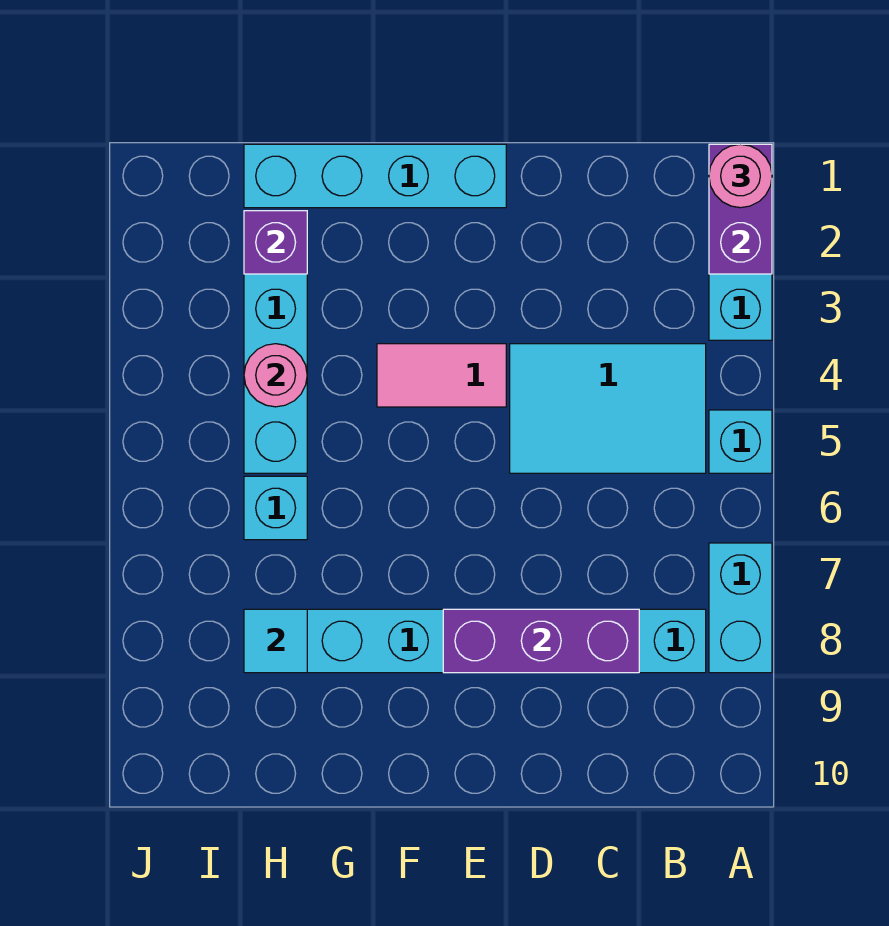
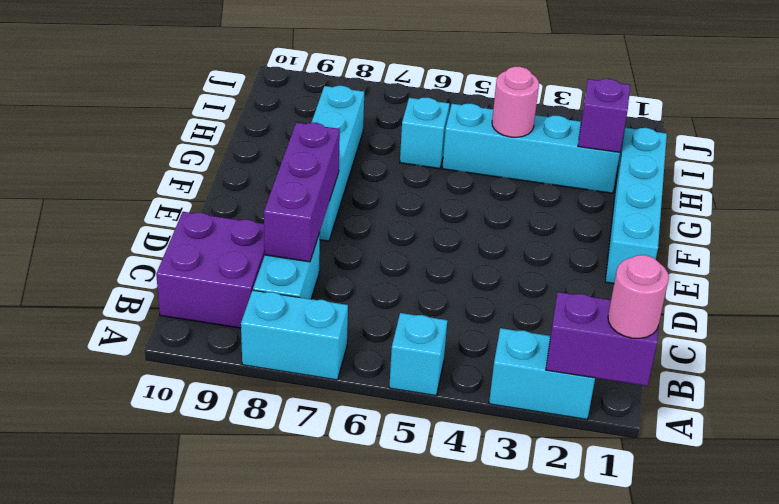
cyan tile B4:D5 level 1 -> none
none -> purple brick B9:C10 level 1
pink tile E4:F4 level 1 -> none
cyan tile H8 level 2 -> none

